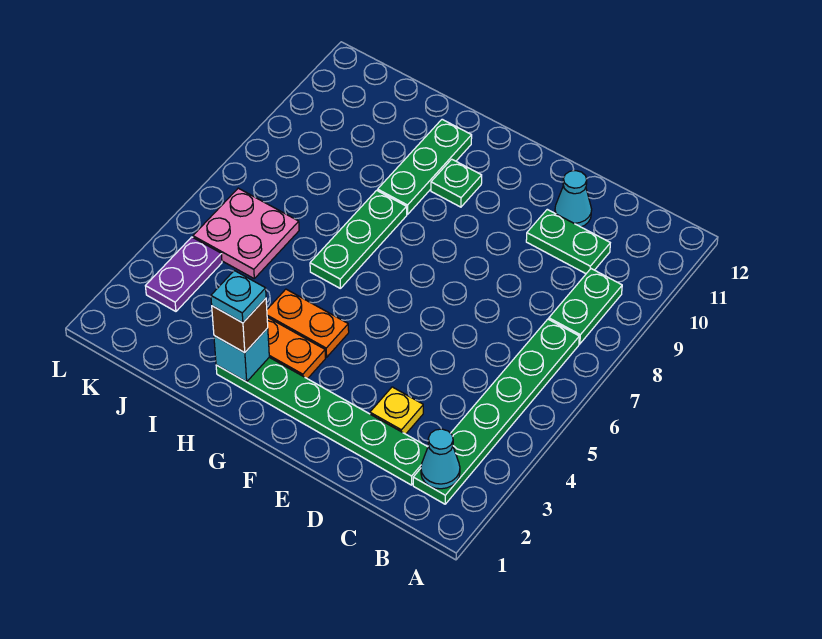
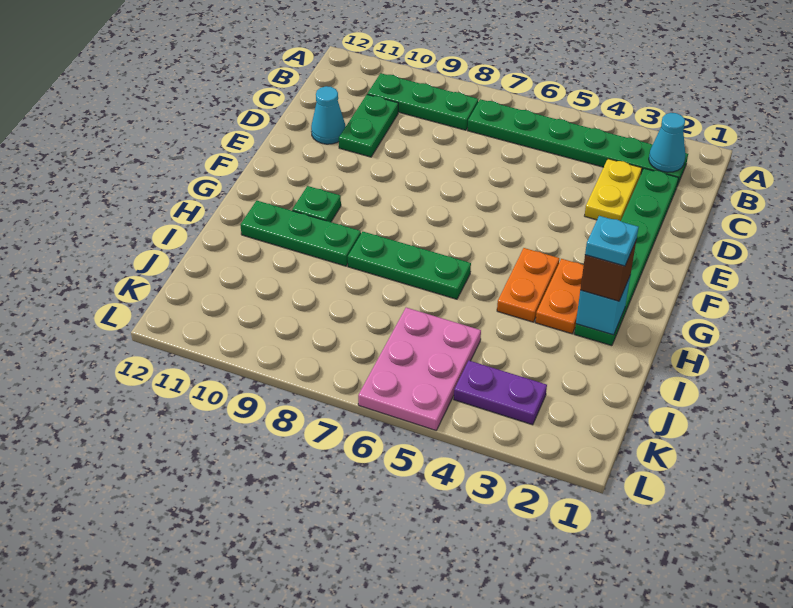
green plate B8:B9 level 1 -> green plate B8:B10 level 1
yellow plate D3 level 1 -> yellow plate C3:D3 level 1
pink plate J5:K6 level 1 -> pink plate J5:L6 level 1

